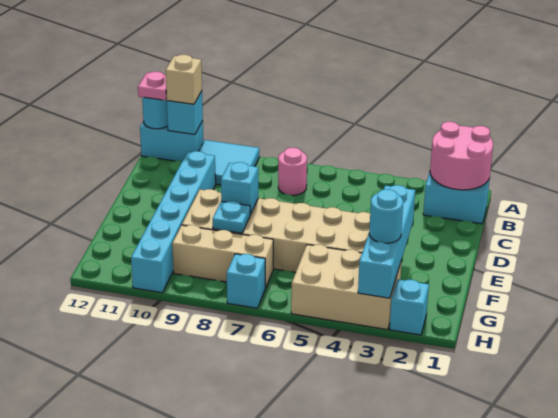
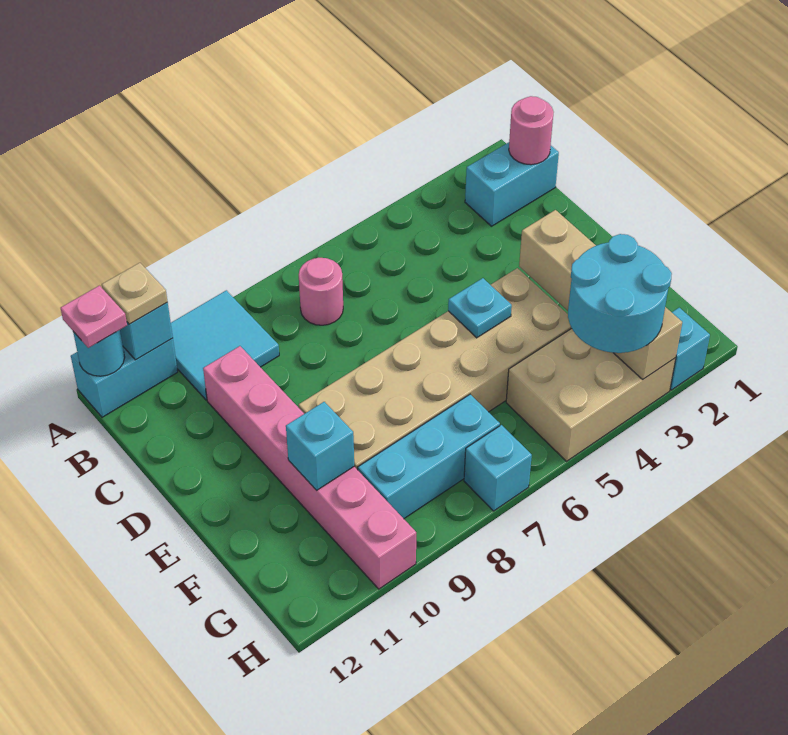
pink round brick A1:B2 level 2 -> pink round brick B1 level 2
tan brick A11 level 3 -> tan plate A11 level 3
cyan brick C10:H10 level 1 -> pink brick C10:H10 level 1
cyan brick E3:H3 level 2 -> tan brick E3:H3 level 2
cyan brick E8 level 2 -> cyan brick F10 level 2
cyan plate F8 level 2 -> cyan plate E5 level 2
cyan round brick G3 level 3 -> cyan round brick G3:H4 level 3
tan brick G7:G9 level 1 -> cyan brick G7:G9 level 1

